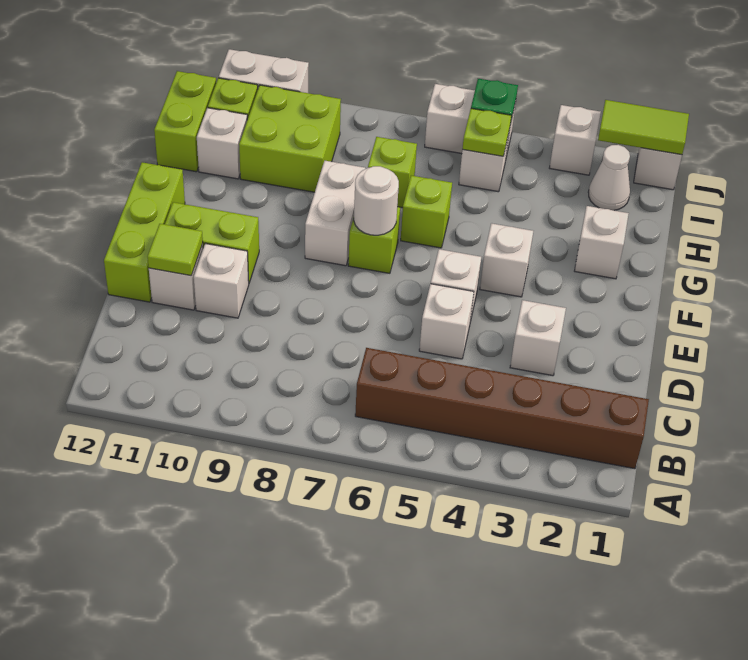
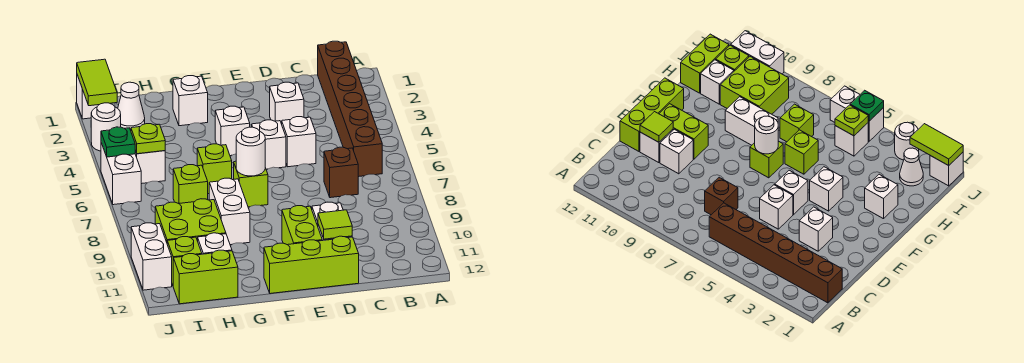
none -> brown brick C7 level 1
white brick F8:G8 level 1 -> white brick G8:G9 level 1
white brick J3 level 1 -> white round brick J3 level 1

